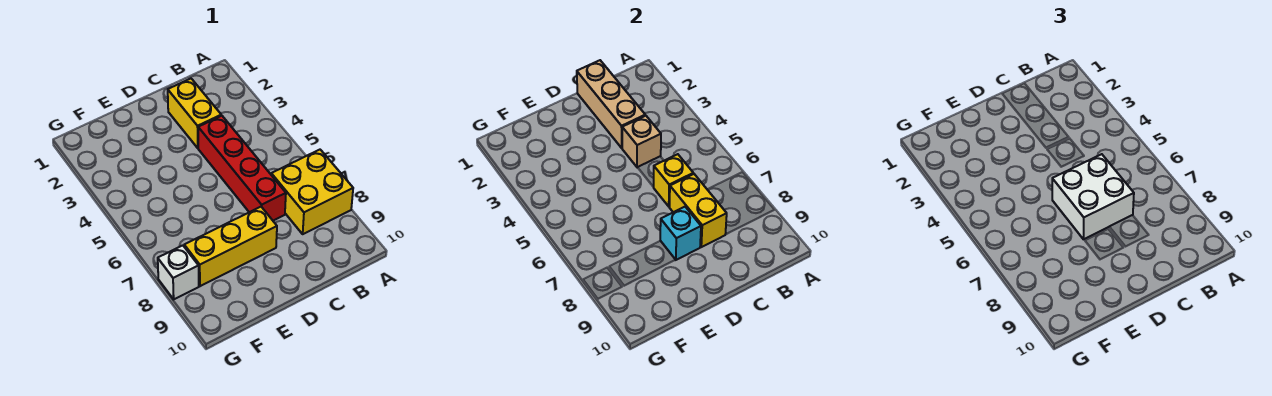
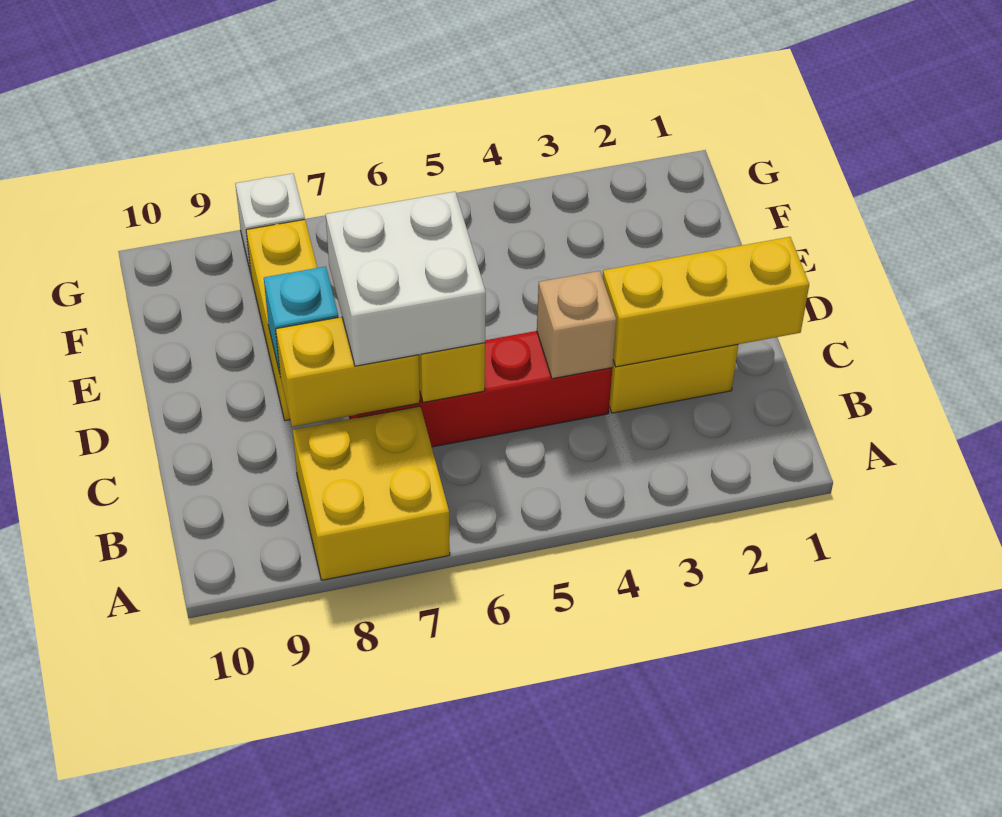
tan brick C1:C3 level 2 -> yellow brick C1:C3 level 2

